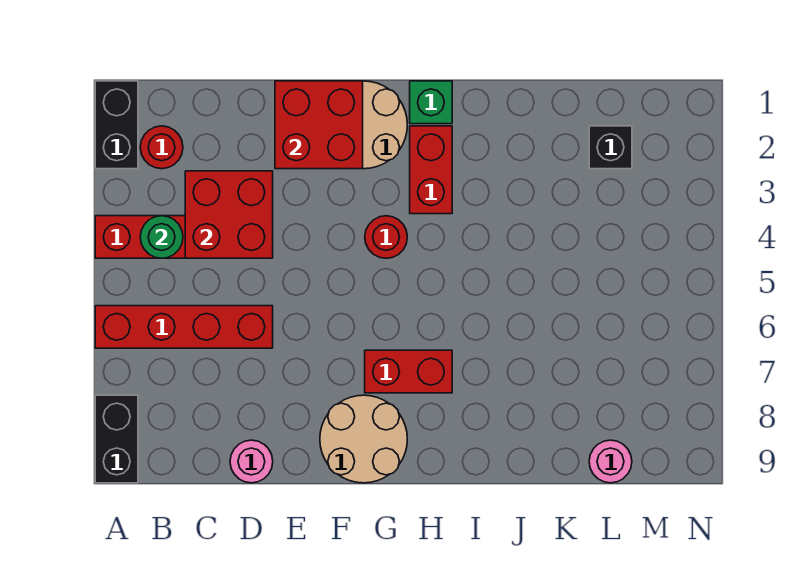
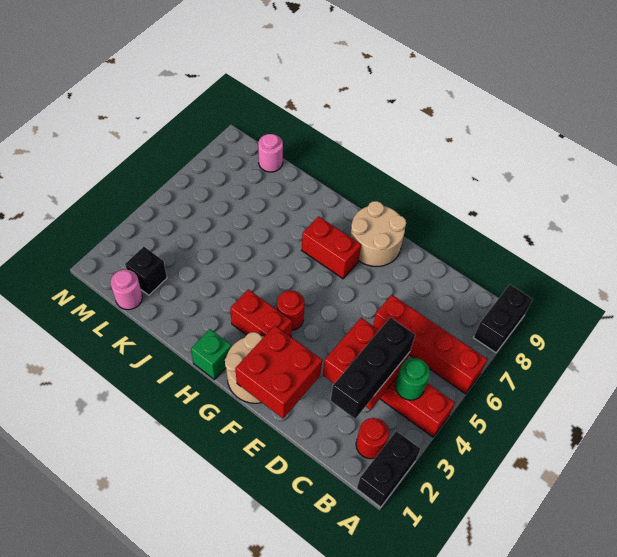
none -> black brick C2:C4 level 3
pink round brick D9 level 1 -> pink round brick L1 level 1
red brick H2:H3 level 1 -> red brick G3:H3 level 1

